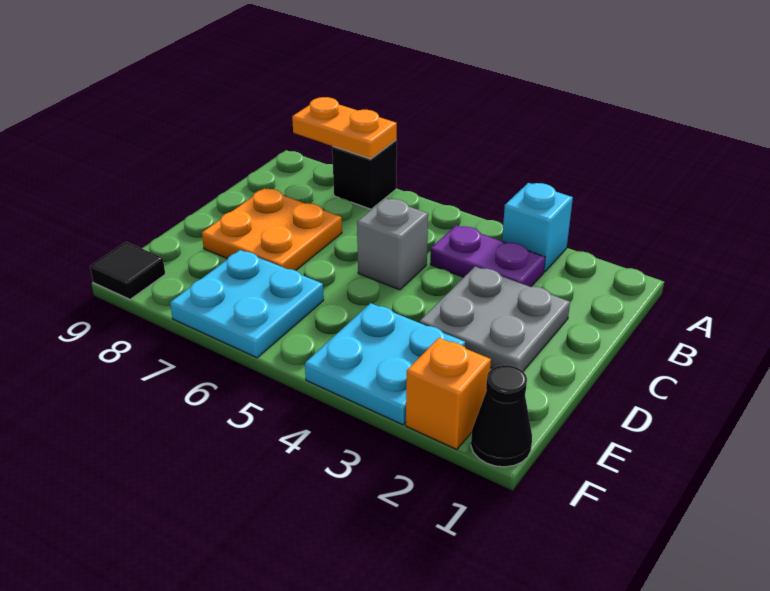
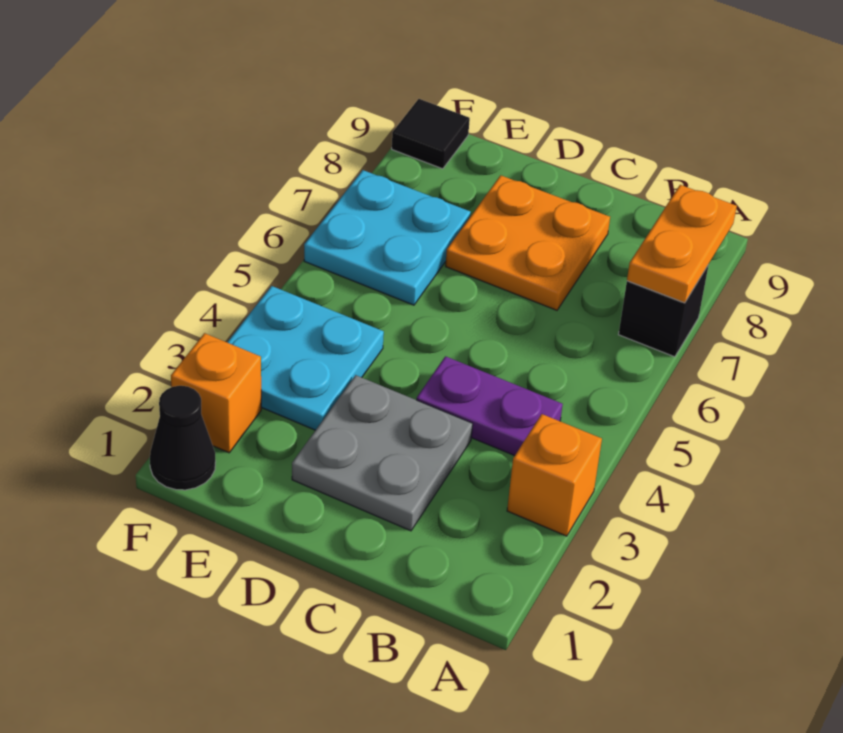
cyan brick A3 level 1 -> orange brick A3 level 1
purple plate B3:B4 level 1 -> purple plate B4:C4 level 1
grey brick C5 level 1 -> none

